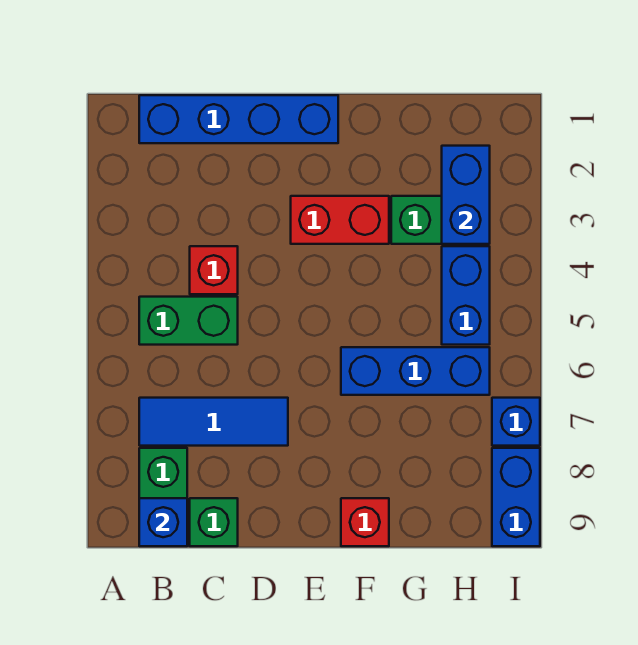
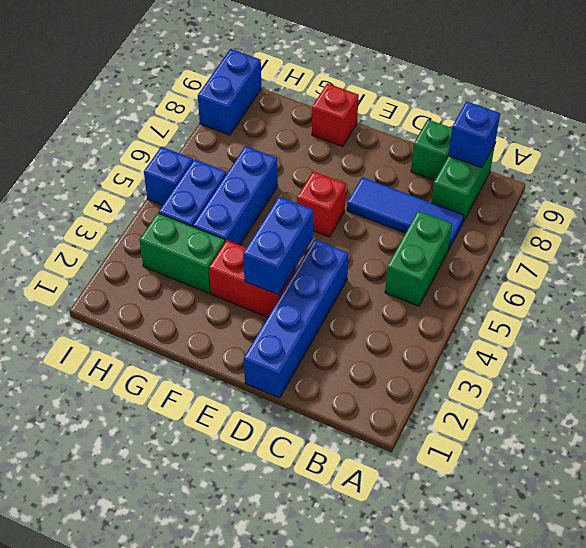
blue brick B1:E1 level 1 -> blue brick D1:D4 level 1
green brick B5:C5 level 1 -> green brick B5:B6 level 1
red brick C4 level 1 -> red brick E6 level 1
blue brick F6:H6 level 1 -> blue brick G4:G6 level 1
blue brick H2:H3 level 2 -> blue brick E3:E4 level 2
blue brick I7 level 1 -> blue brick I5 level 1

